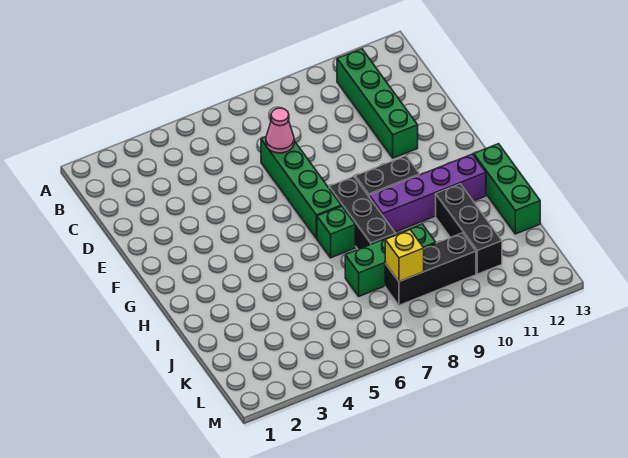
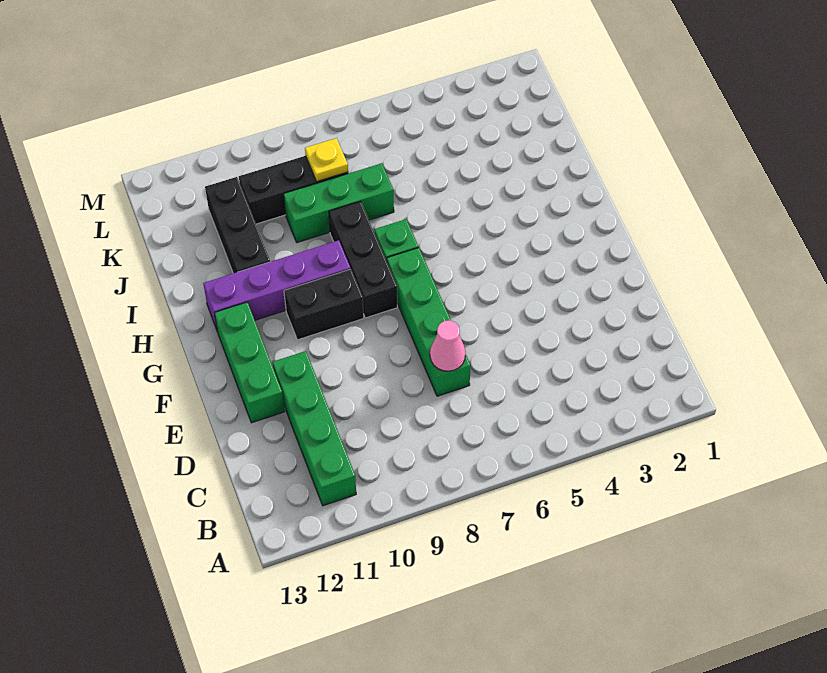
green brick H13:J13 level 1 -> green brick E12:G12 level 1
yellow brick K8 level 2 -> yellow plate K8 level 2

